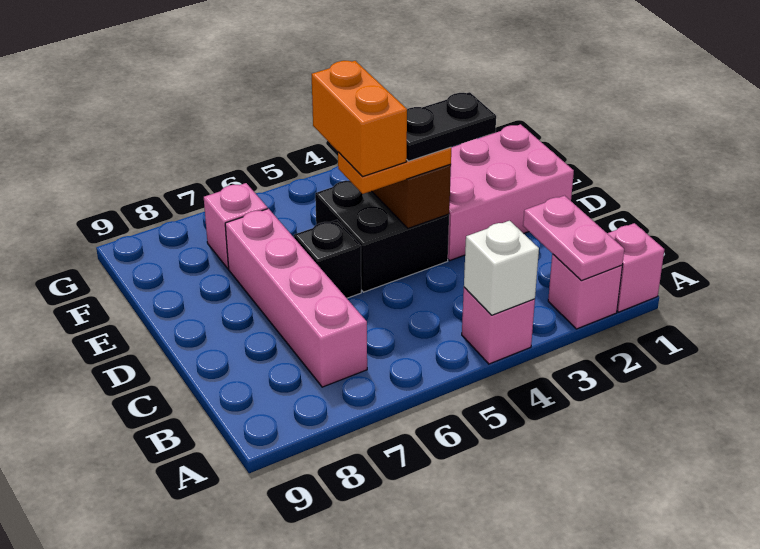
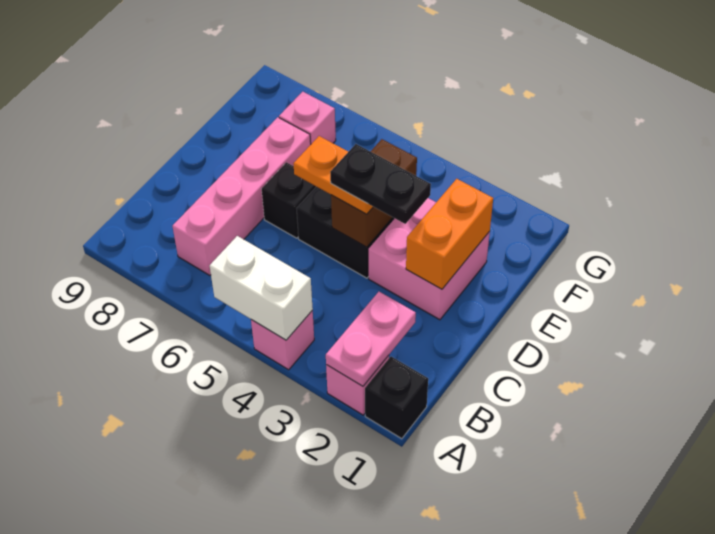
pink brick A1 level 1 -> black brick A1 level 1
white brick A4 level 2 -> white brick A4:A5 level 2
pink brick D1:E3 level 1 -> pink brick D2:E3 level 1
orange brick D5:E5 level 4 -> orange brick D2:E2 level 2

